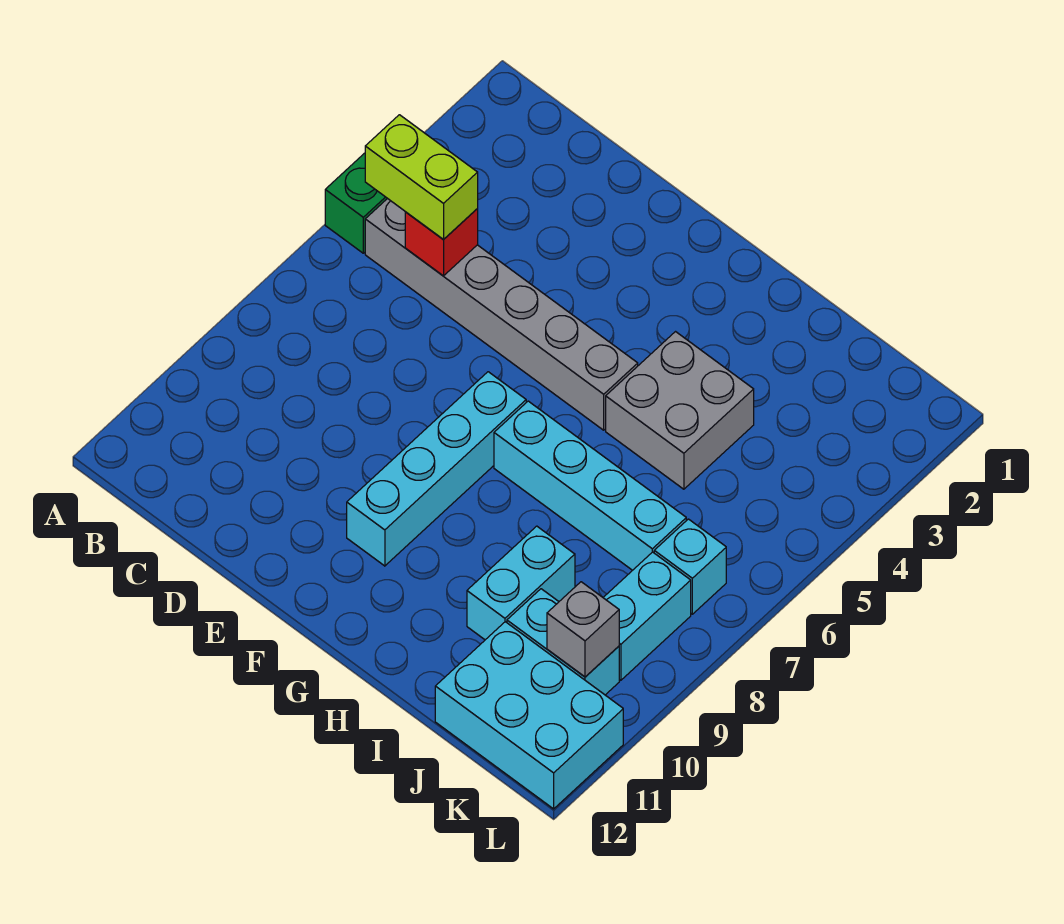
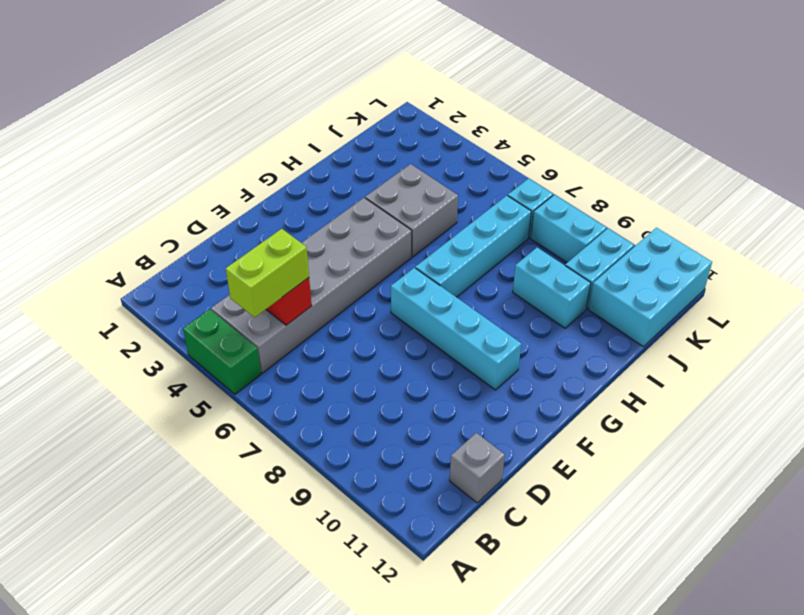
grey brick B5:G5 level 1 -> grey brick B4:G5 level 1
grey brick K10 level 2 -> grey brick C12 level 1

